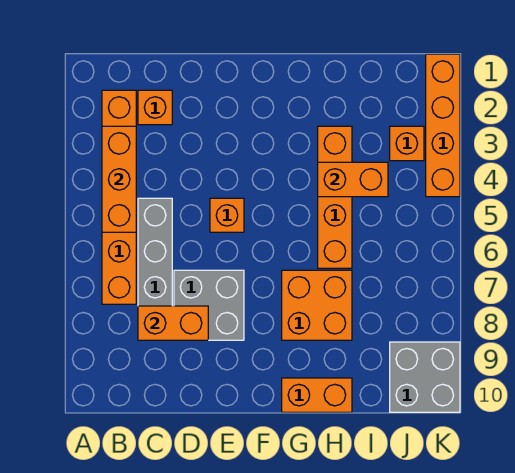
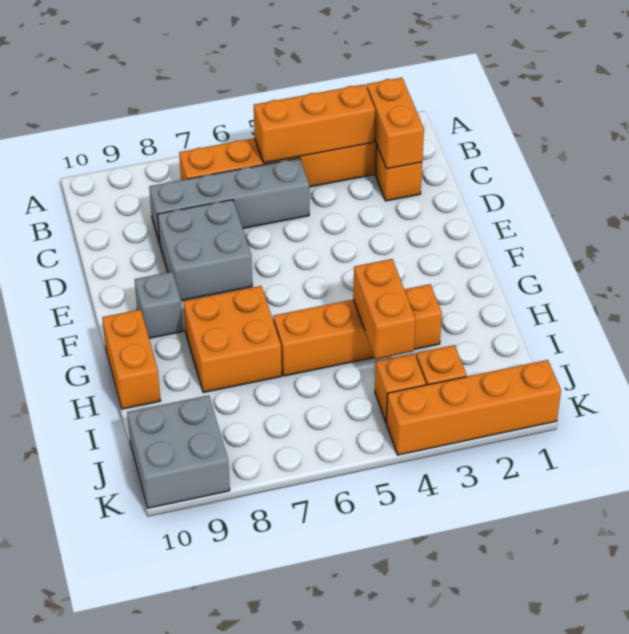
orange brick C8:D8 level 2 -> orange brick B2:C2 level 2
orange brick E5 level 1 -> orange brick J4 level 1
none -> grey brick F9 level 1

